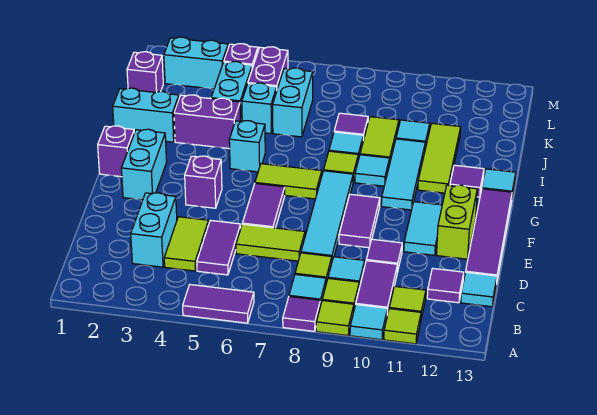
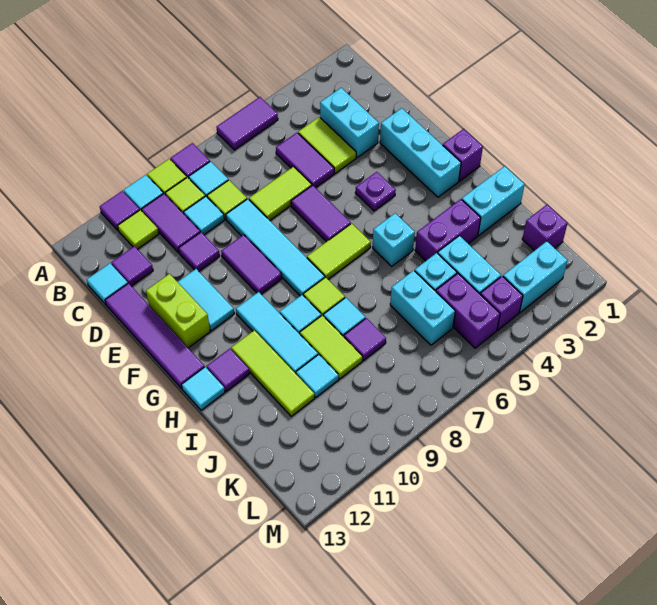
lime tile A11 level 1 -> purple tile A11 level 1
cyan brick F2:G2 level 1 -> cyan brick E2:G2 level 1
purple brick F4 level 1 -> purple plate F4 level 1

